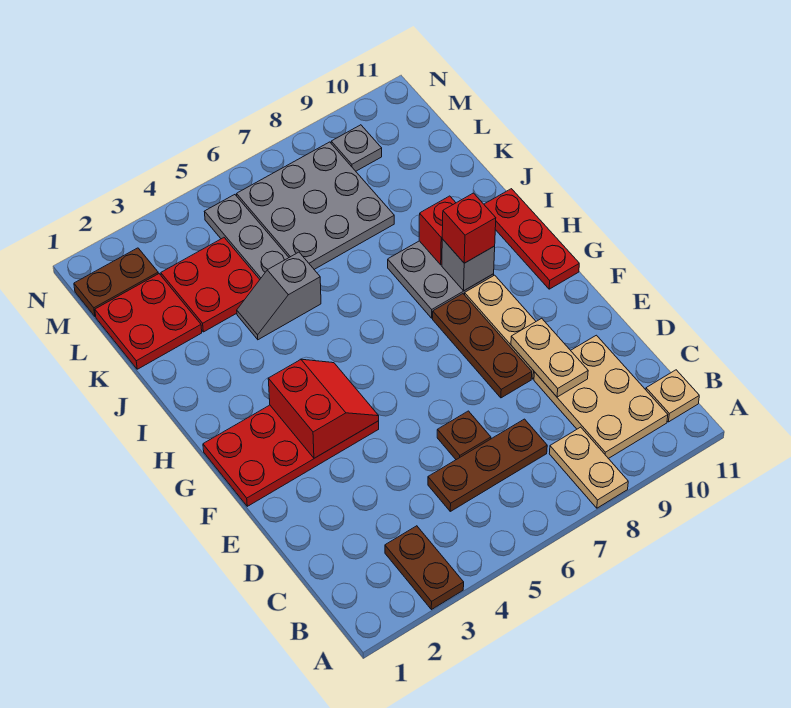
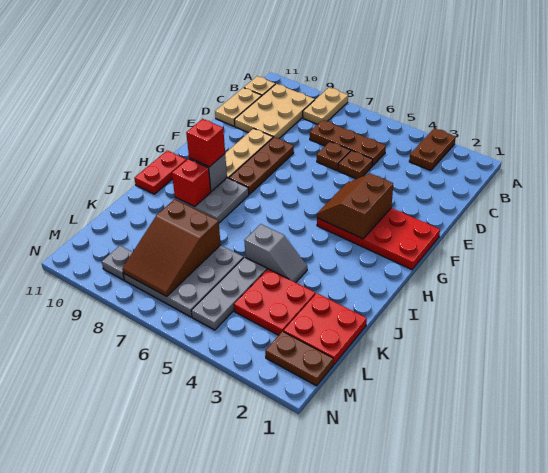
none -> brown plate D5 level 1
tan plate D9:E9 level 2 -> tan plate C11:D11 level 1
red slope F3:G4 level 2 top 3 -> brown slope F3:G4 level 2 top 3
red plate G11:I11 level 1 -> red plate H11:I11 level 1
none -> brown slope K7:M8 level 2 top K

